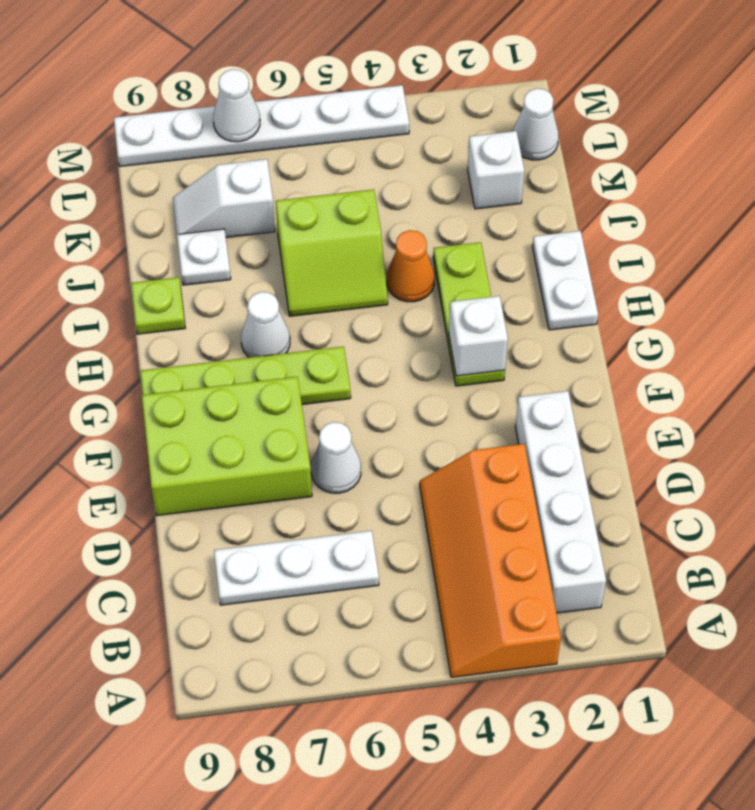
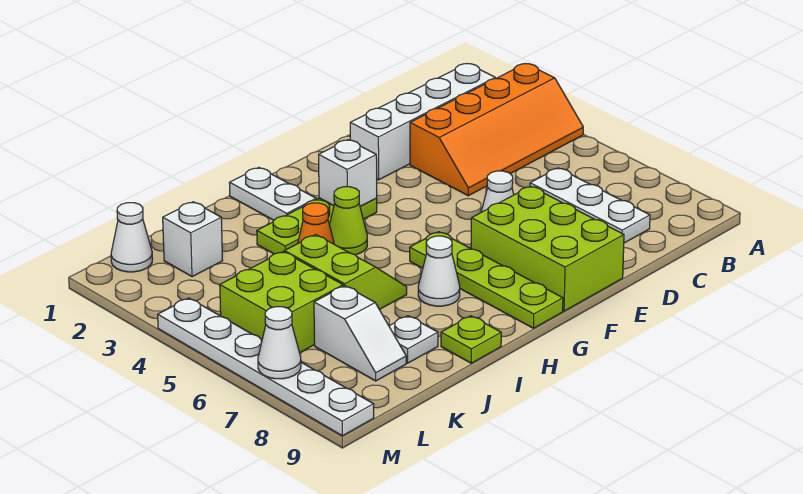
white plate H1:I1 level 1 -> white plate H1:H2 level 1
none -> lime cone H4 level 1
none -> lime brick K5:L6 level 1

